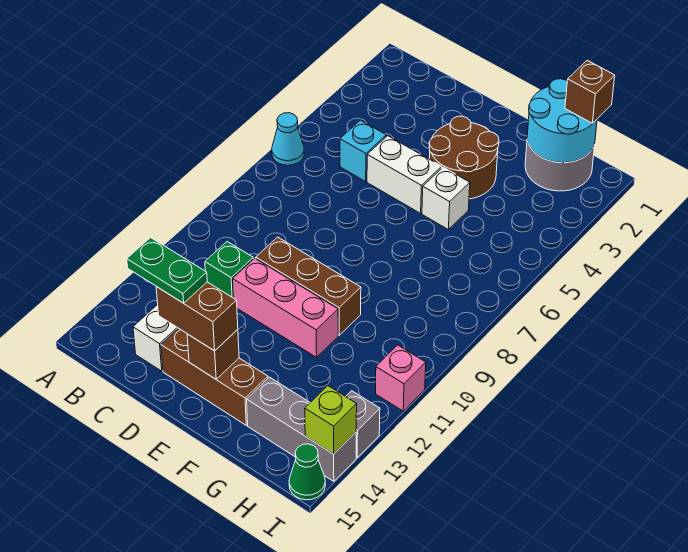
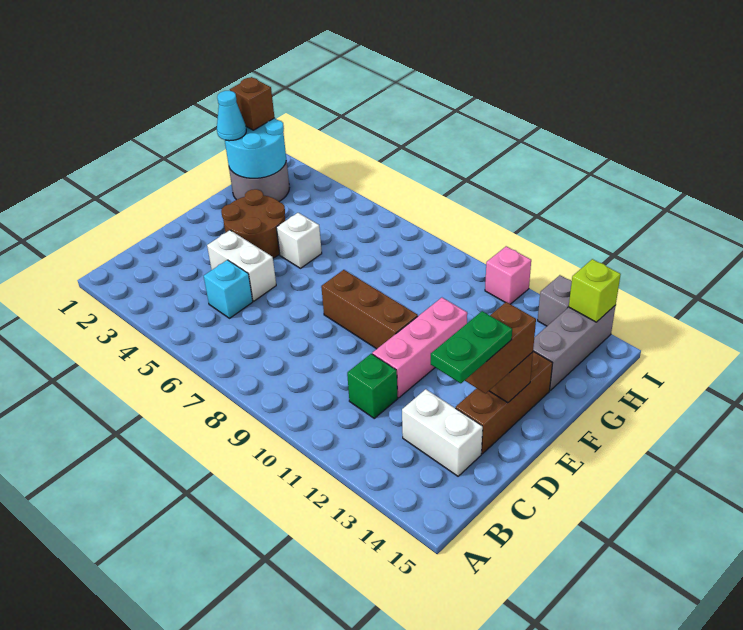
cyan cone A6 level 1 -> cyan cone G1 level 3
white brick D5:E5 level 1 -> white brick D4:D5 level 1
brown brick D10:F10 level 1 -> brown brick E8:E10 level 1
green cone I15 level 1 -> none

